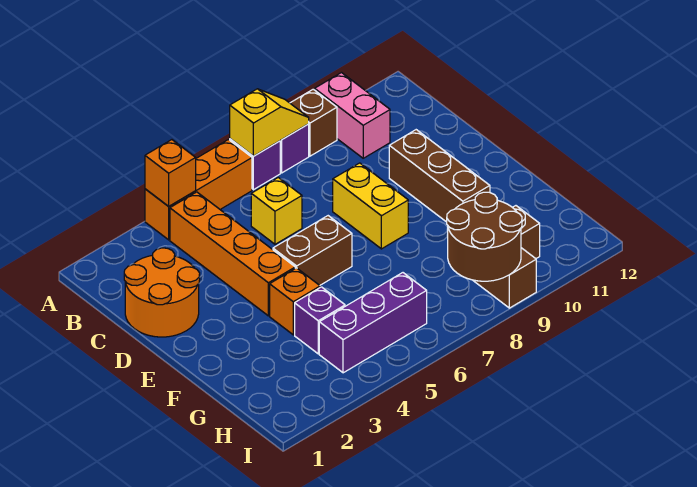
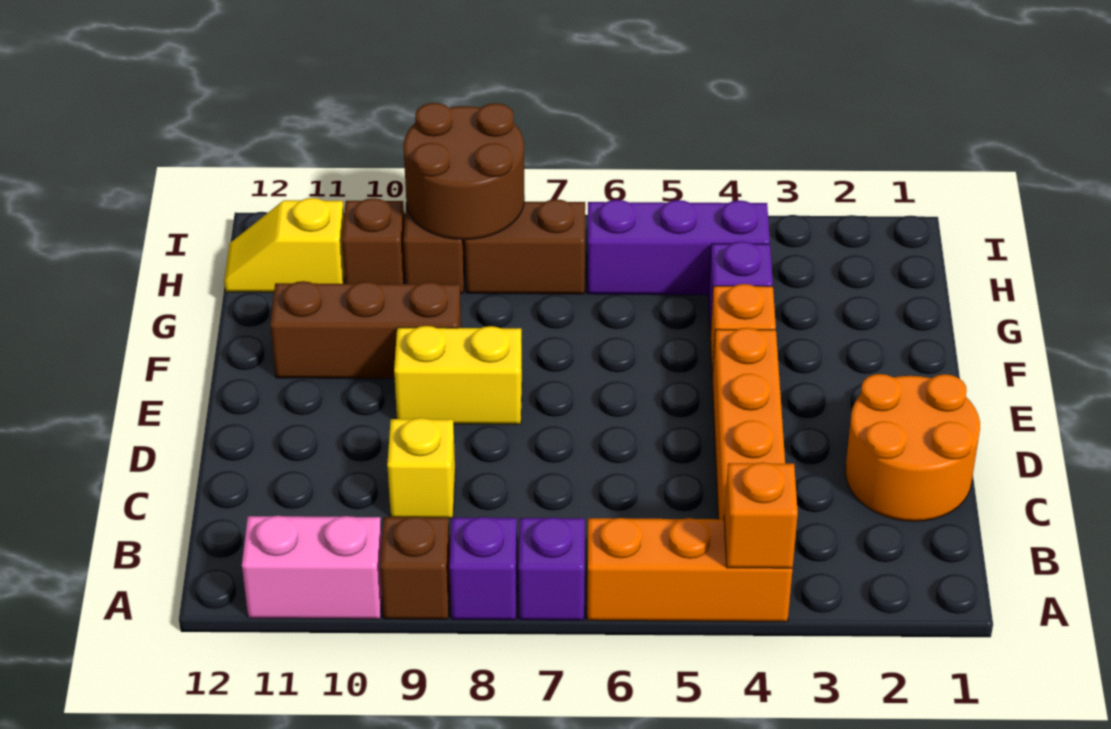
yellow slope A7:A8 level 2 top 7 -> yellow slope H11:H12 level 1 top 11
pink brick A10:B10 level 1 -> pink brick A10:A11 level 1
yellow brick C6 level 1 -> yellow brick C9 level 1
yellow brick D8:E8 level 1 -> yellow brick E8:E9 level 1
brown brick D10:F10 level 1 -> brown brick F9:F11 level 1
brown brick E5:E6 level 1 -> brown brick H7:H8 level 1

